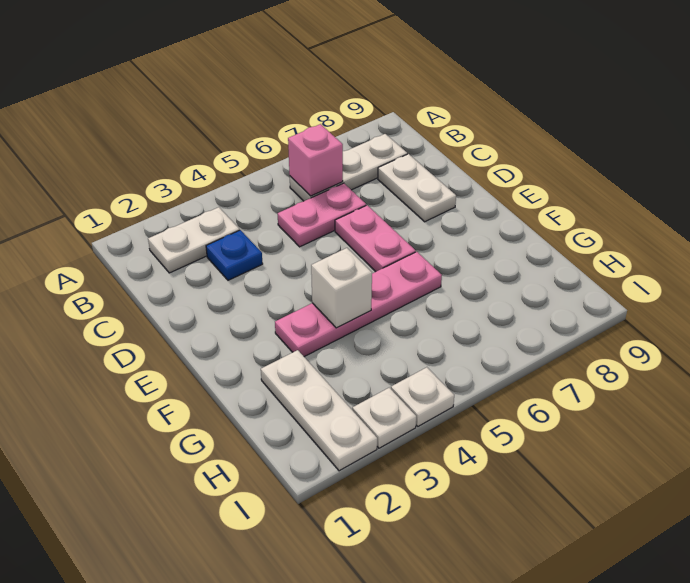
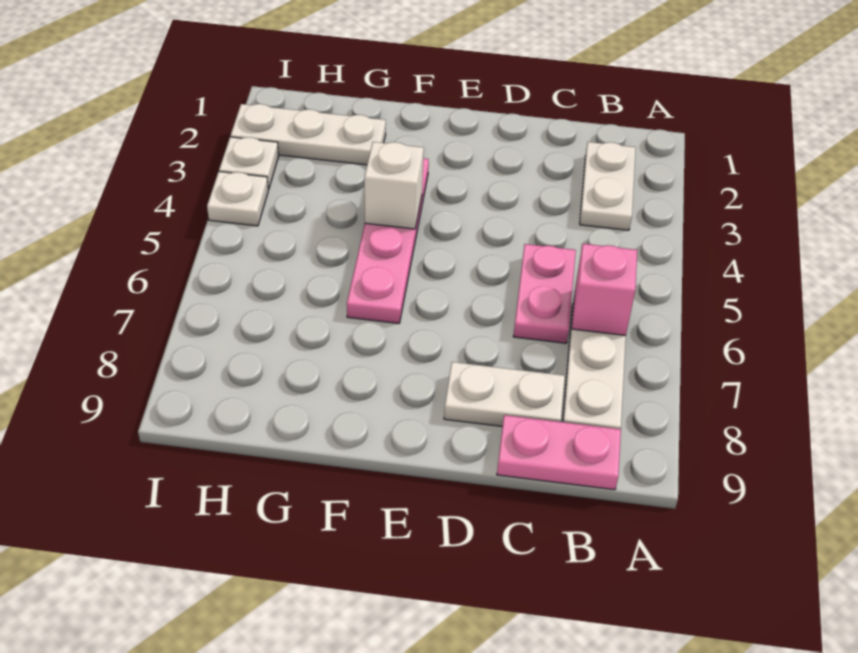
blue plate C3 level 1 -> none
pink plate D6:E6 level 1 -> pink plate B9:C9 level 1

